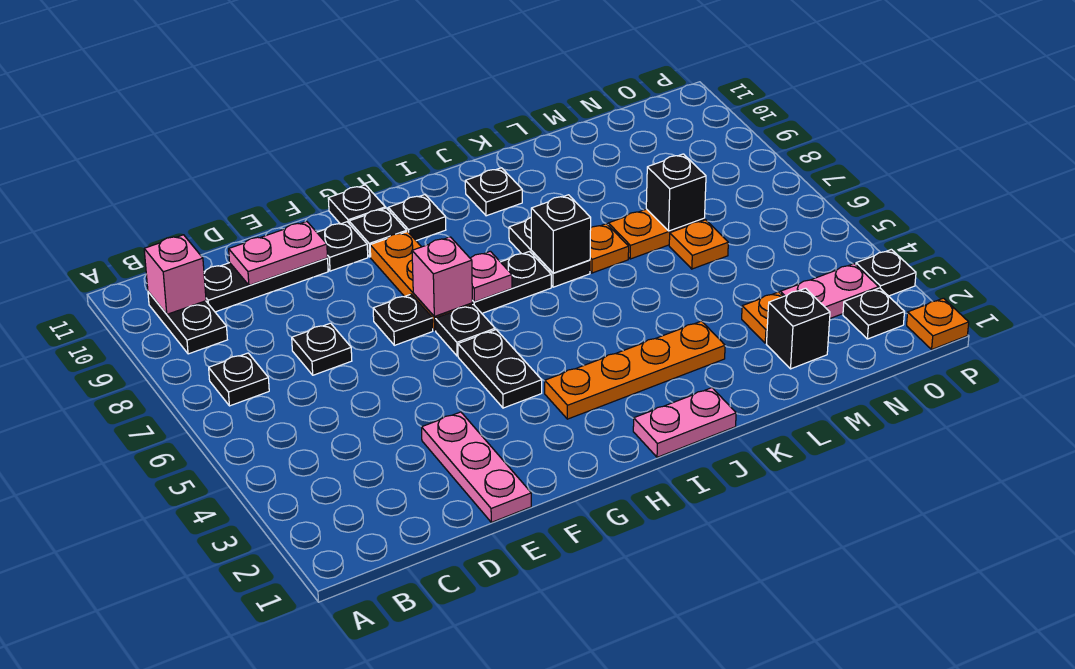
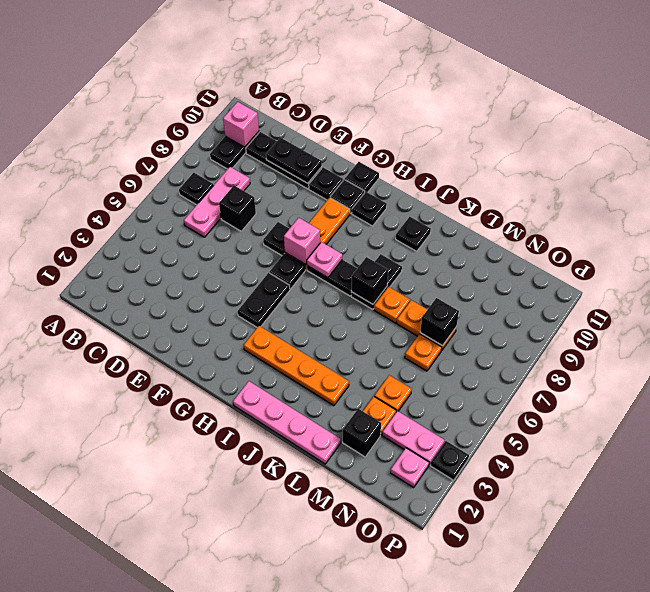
black plate D7 level 1 -> black brick D7 level 1
pink plate D10:E10 level 2 -> black plate D10:E10 level 2
pink plate E1:E3 level 1 -> pink plate C6:C8 level 1
pink plate I1:J1 level 1 -> pink plate I1:L1 level 1
black plate O2 level 1 -> pink plate O2 level 1
orange plate P1 level 1 -> orange plate M4 level 1

